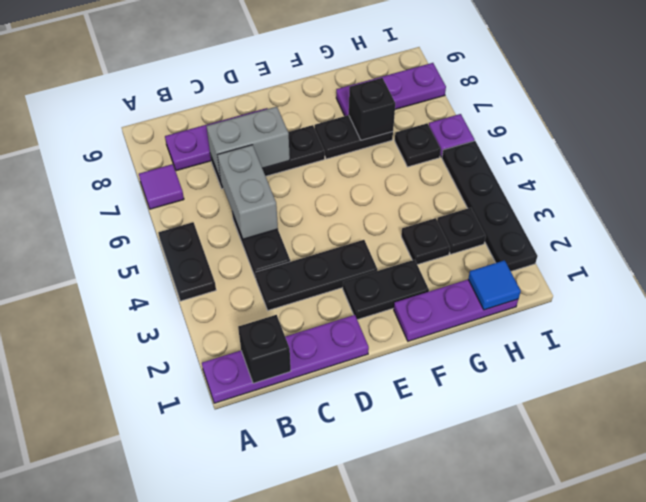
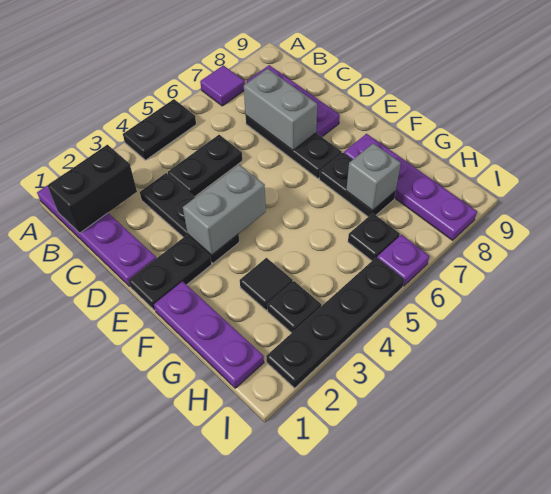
black brick B1 level 2 -> black brick B1:B2 level 2
grey brick C5:C6 level 2 -> grey brick E3:E4 level 2
black plate E2:F2 level 1 -> black plate E1:E2 level 1
black plate G3 level 1 -> black tile G3 level 1
black brick G7 level 2 -> grey brick G7 level 2
purple plate G8:I8 level 1 -> purple plate F8:I8 level 1
blue tile H1 level 2 -> none

